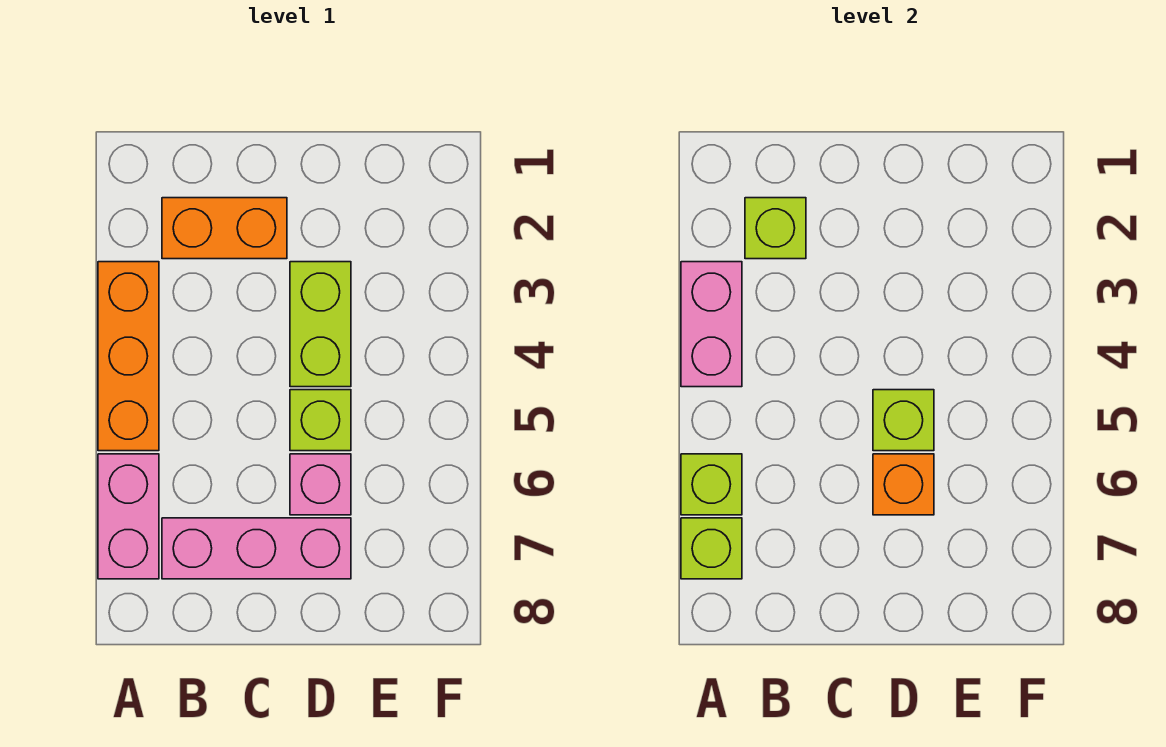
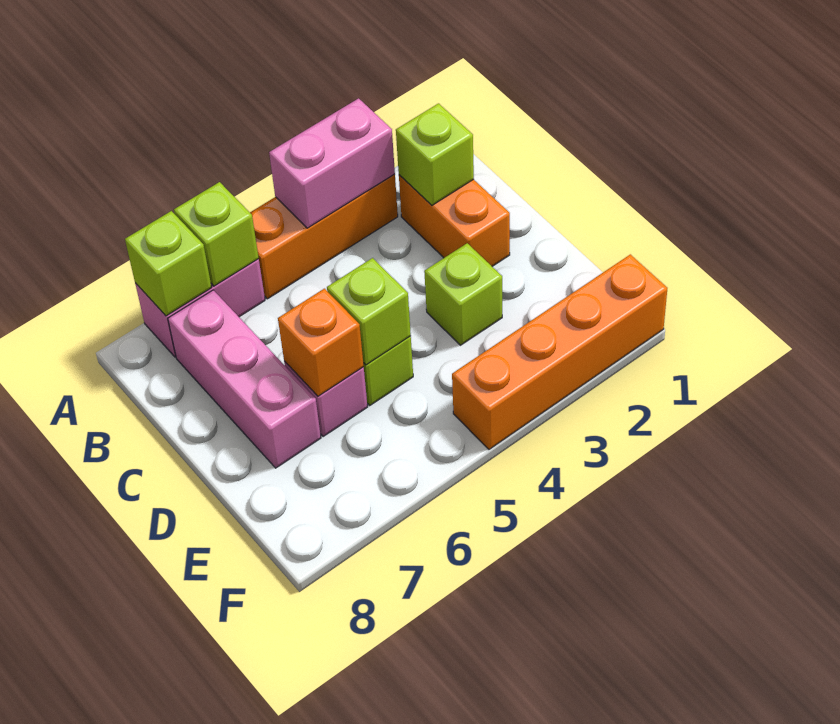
lime brick D3:D4 level 1 -> lime brick D3 level 1
none -> orange brick F1:F4 level 1

